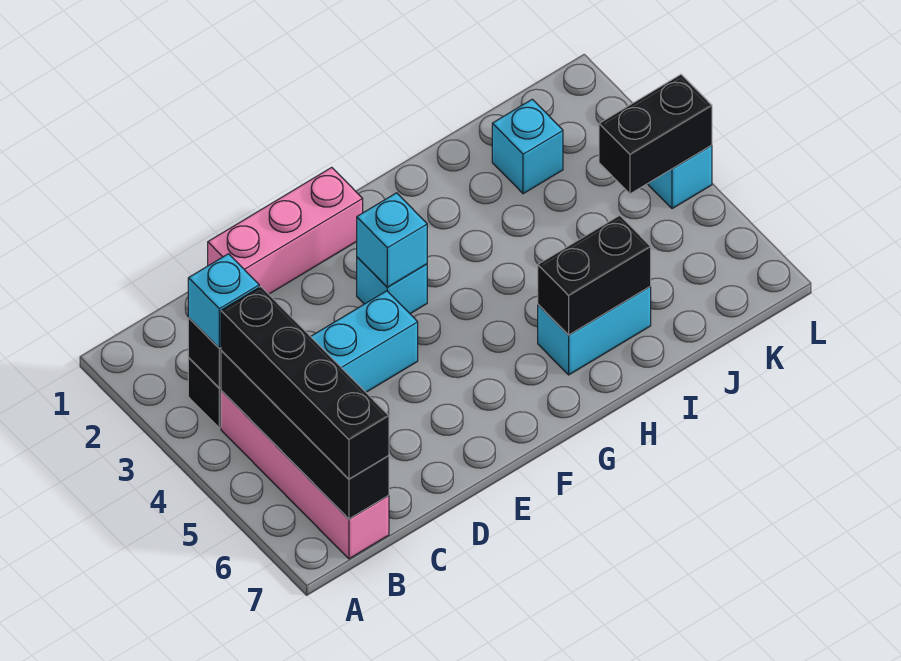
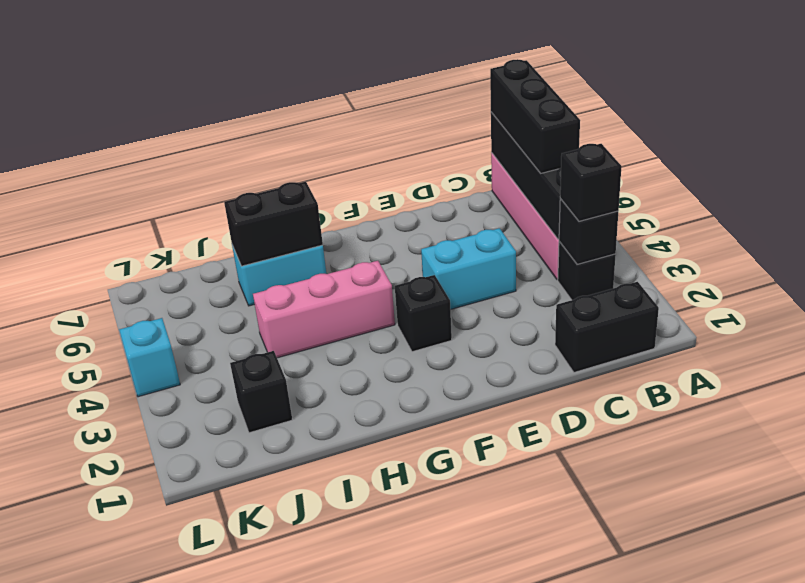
cyan brick B3 level 3 -> black brick B3 level 3
black brick B4:B7 level 3 -> black brick B5:B7 level 3
pink brick D1:F1 level 1 -> pink brick G4:I4 level 1
cyan brick F3 level 1 -> black brick F3 level 1
cyan brick F3 level 2 -> none
cyan brick J2 level 1 -> black brick J2 level 1
black brick K4:L4 level 2 -> black brick B1:C1 level 1

